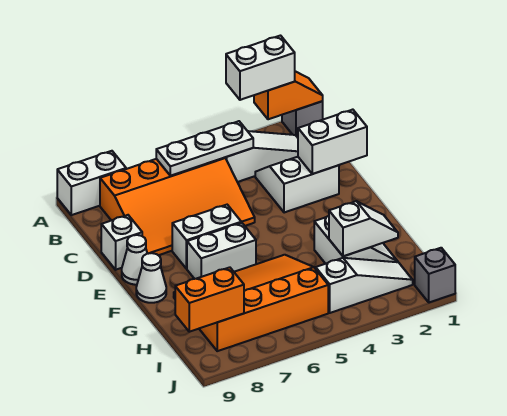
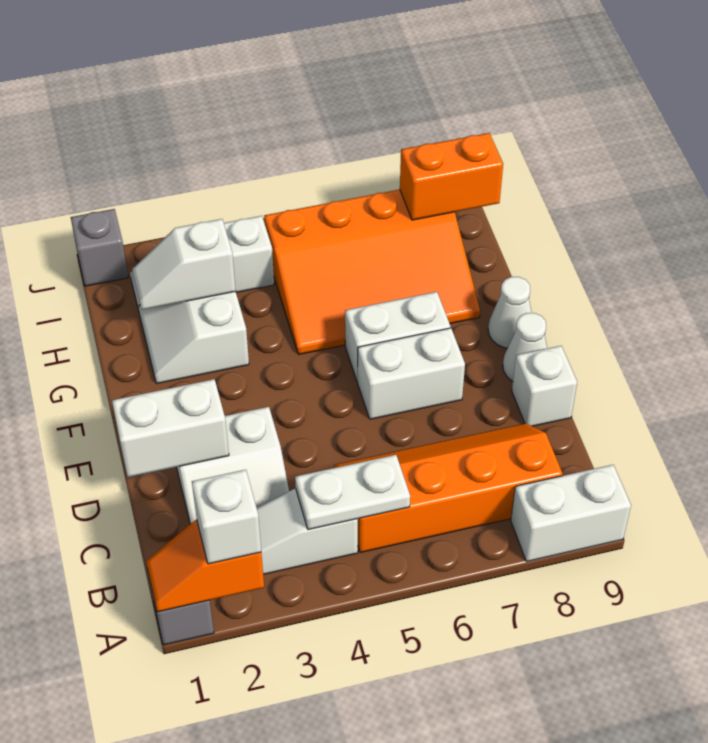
white brick A2:A3 level 3 -> white brick A2 level 3
white plate B4:B6 level 2 -> white plate B4:B5 level 2
orange slope B5:D8 level 1 top B -> orange slope B5:C8 level 1 top B

